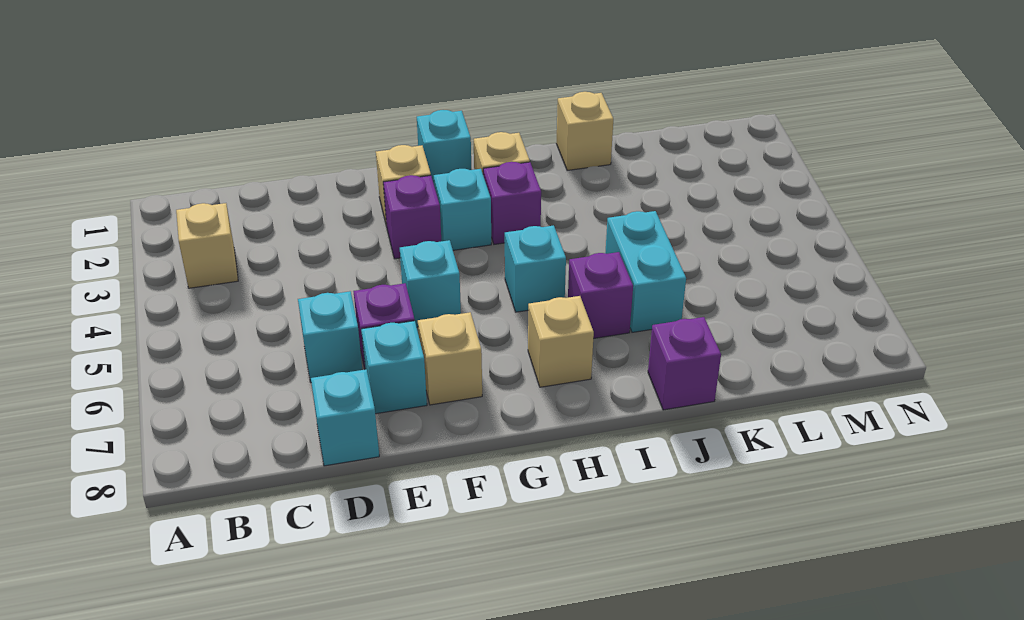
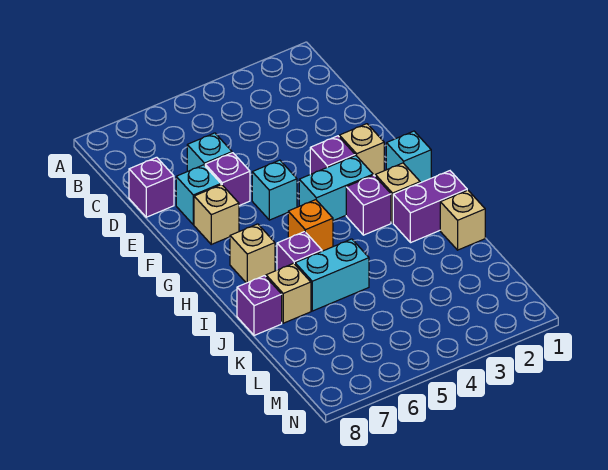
tan brick B3 level 1 -> tan brick J7 level 1
cyan brick D8 level 1 -> purple brick D8 level 1
cyan brick G3 level 1 -> cyan brick G3:G4 level 1
cyan brick H5 level 1 -> orange brick H5 level 1
none -> purple brick I1:I2 level 1

